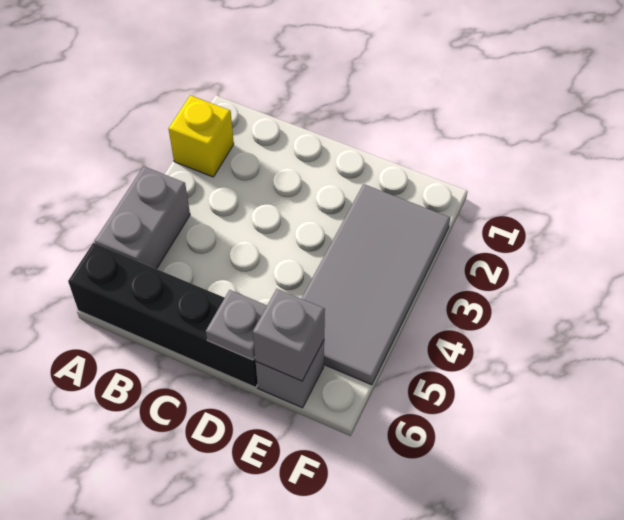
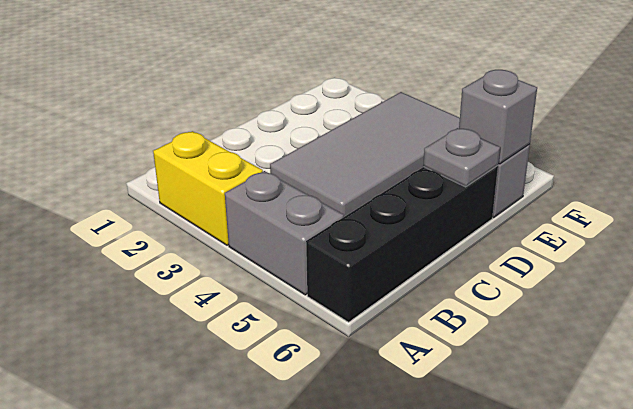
yellow brick A2 level 1 -> yellow brick A2:A3 level 1
grey tile E2:F5 level 1 -> grey tile C3:F4 level 1

